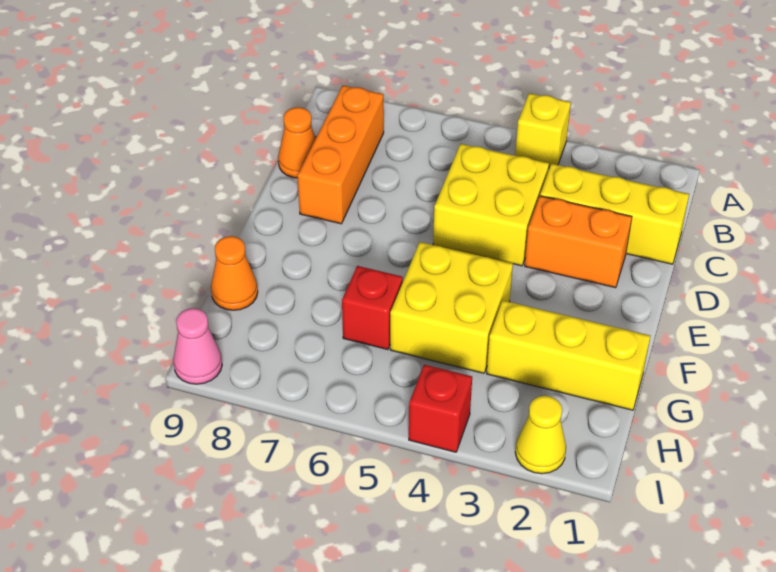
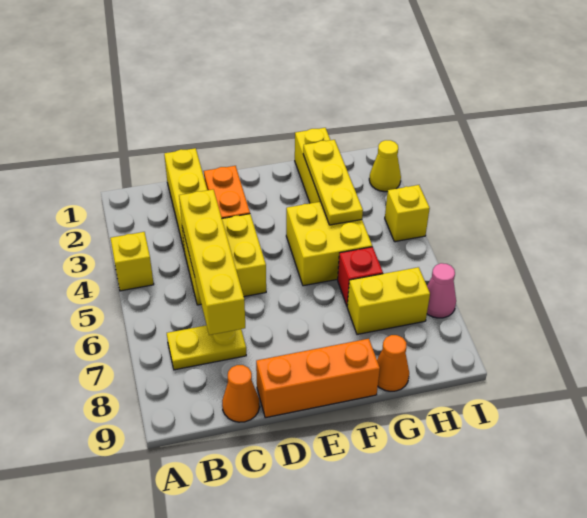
none -> yellow plate B7:C7 level 1
orange brick B8:D8 level 1 -> orange brick D9:F9 level 1
none -> yellow brick C4:C7 level 2
none -> yellow plate G2:G4 level 2
none -> yellow brick G7:H7 level 1
red brick I4 level 1 -> yellow brick I4 level 1
pink cone I9 level 1 -> pink cone I7 level 1

